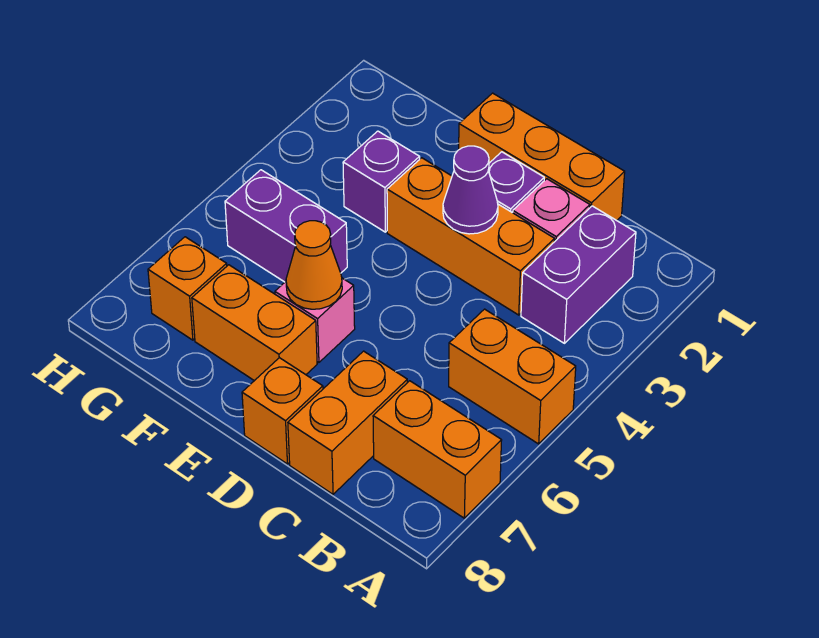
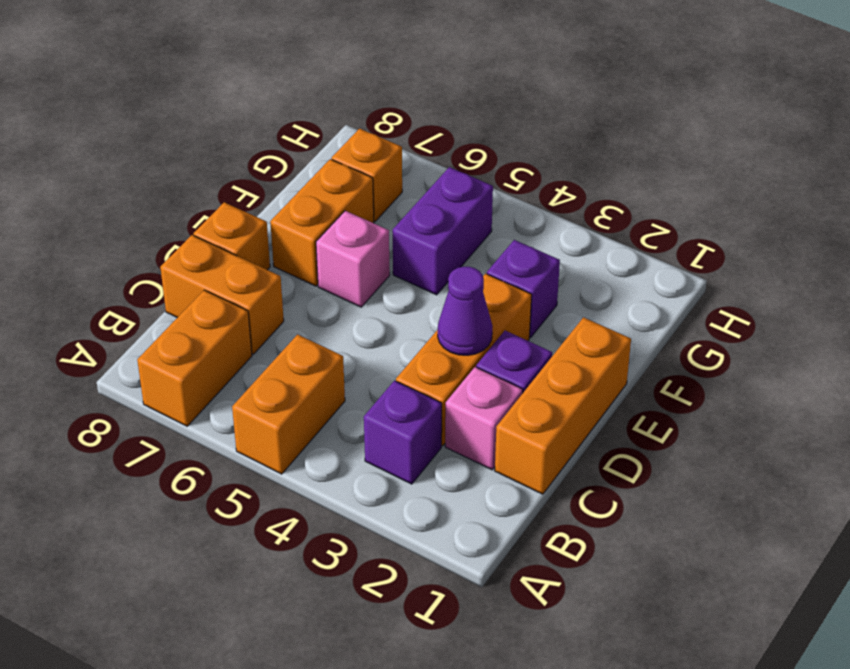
purple brick B2:B3 level 1 -> purple brick B3 level 1
orange cone E6 level 2 -> none

